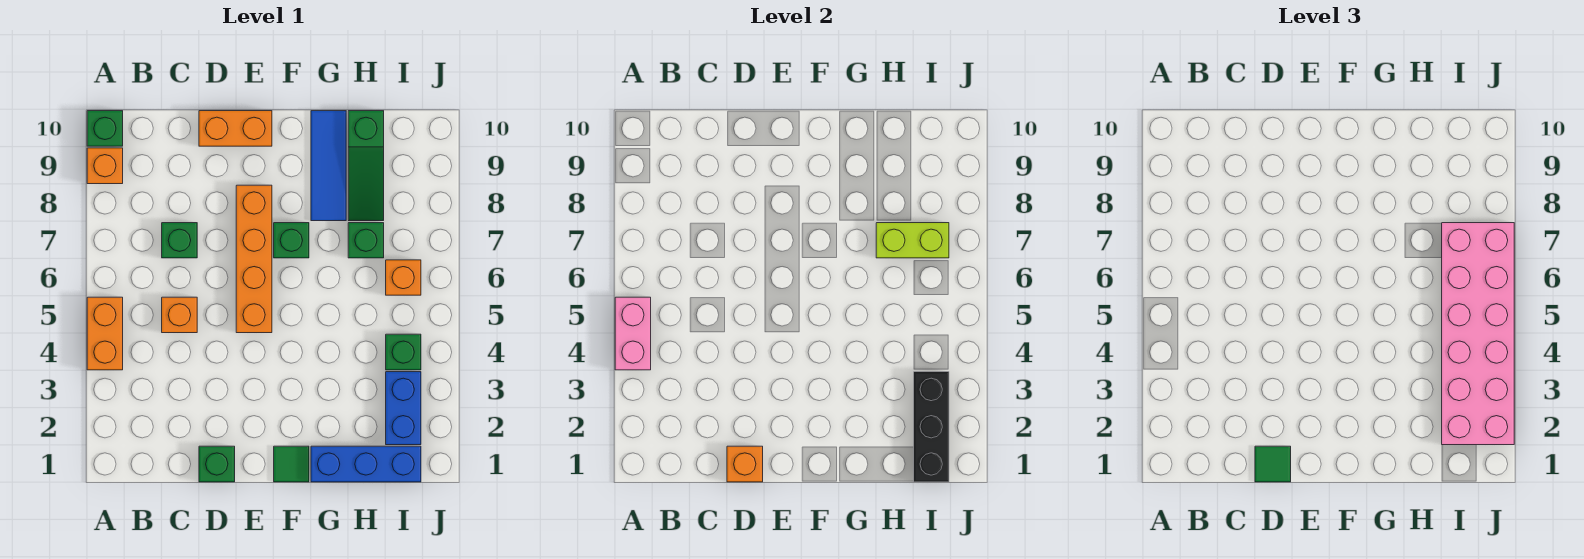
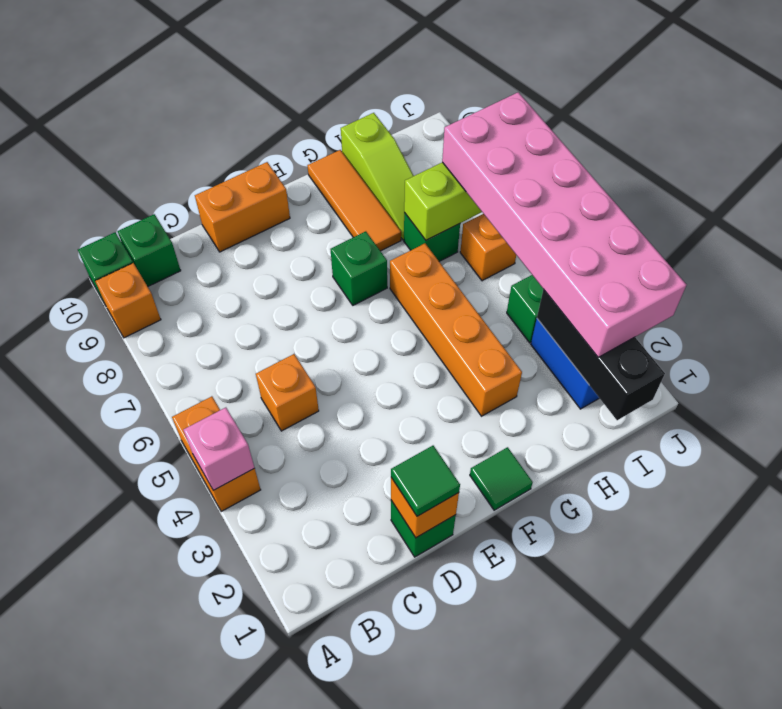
pink brick A4:A5 level 2 -> pink brick A4 level 2
green brick C7 level 1 -> green brick B10 level 1
orange brick E5:E8 level 1 -> orange brick G3:G6 level 1
blue brick G1:I1 level 1 -> none
blue tile G8:G10 level 1 -> orange tile G8:G10 level 1
green slope H8:H10 level 1 top 10 -> lime slope H8:H10 level 1 top 10

